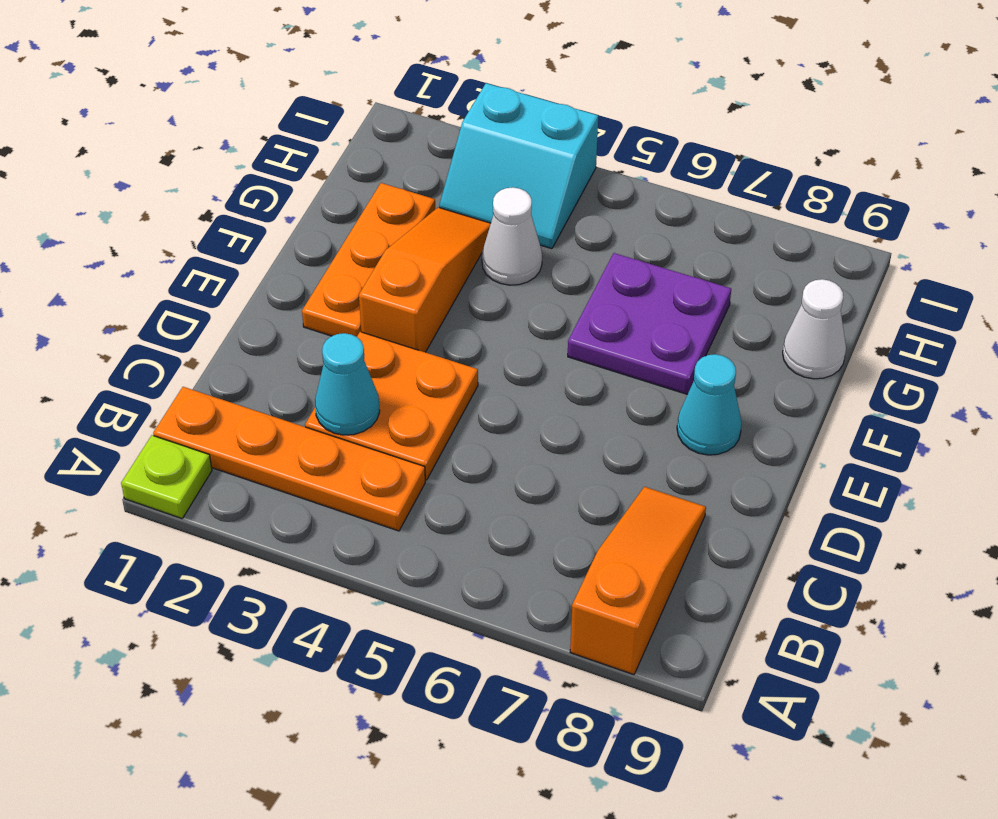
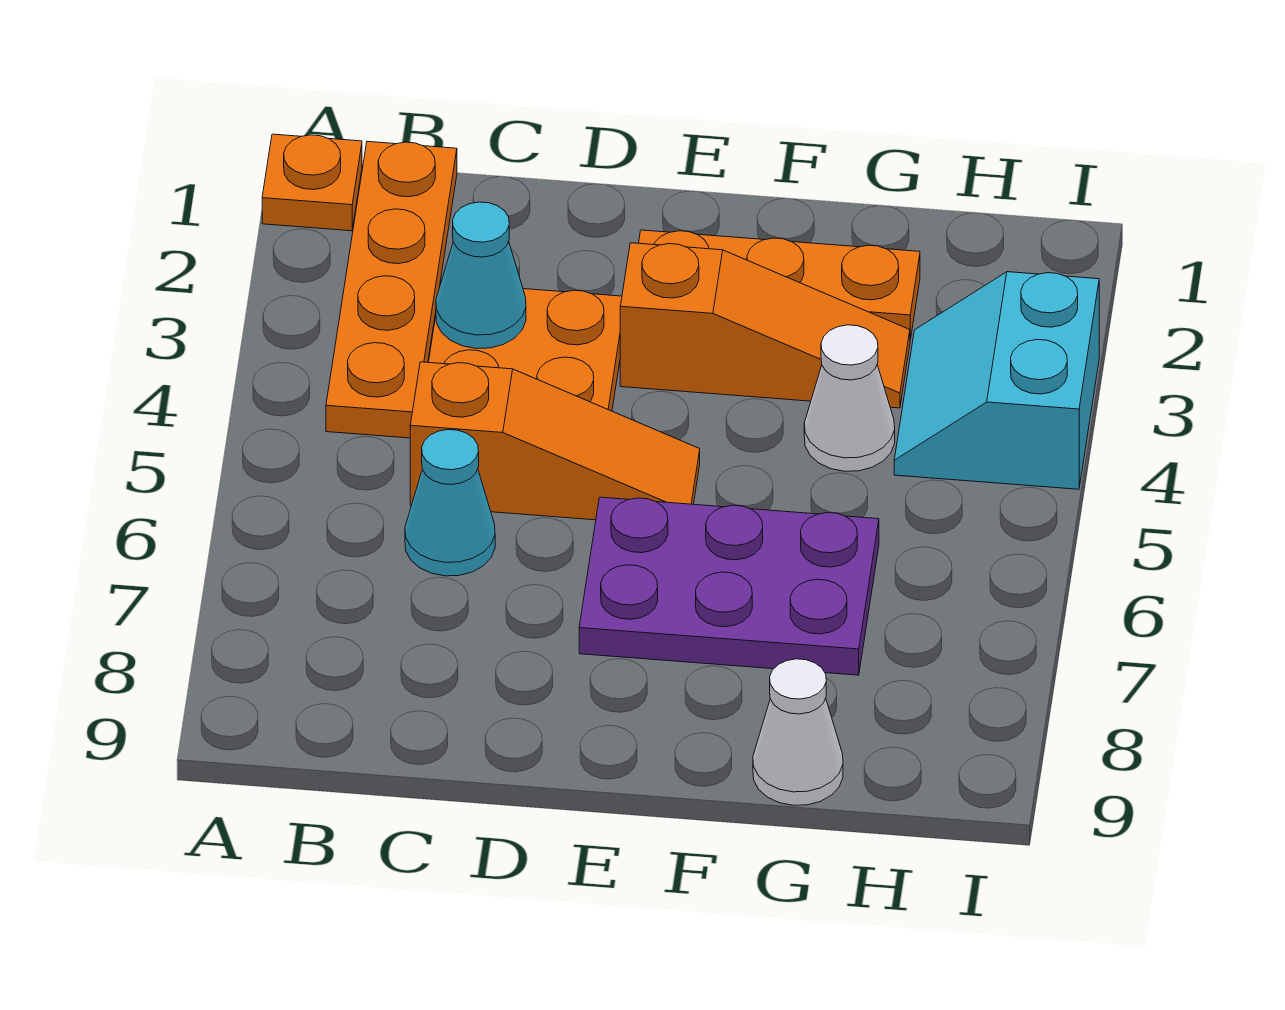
lime plate A1 level 1 -> orange plate A1 level 1
orange slope A8:C8 level 1 top A -> orange slope C5:E5 level 1 top C
cyan cone E8 level 1 -> cyan cone C6 level 1
purple plate F6:G7 level 1 -> purple plate E6:G7 level 1

